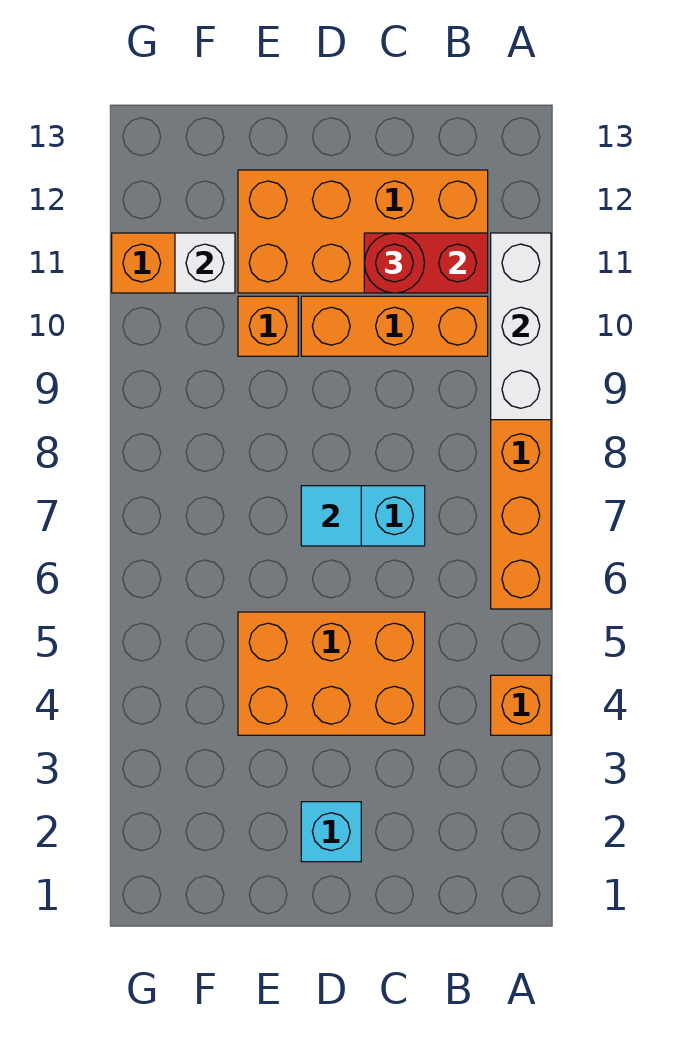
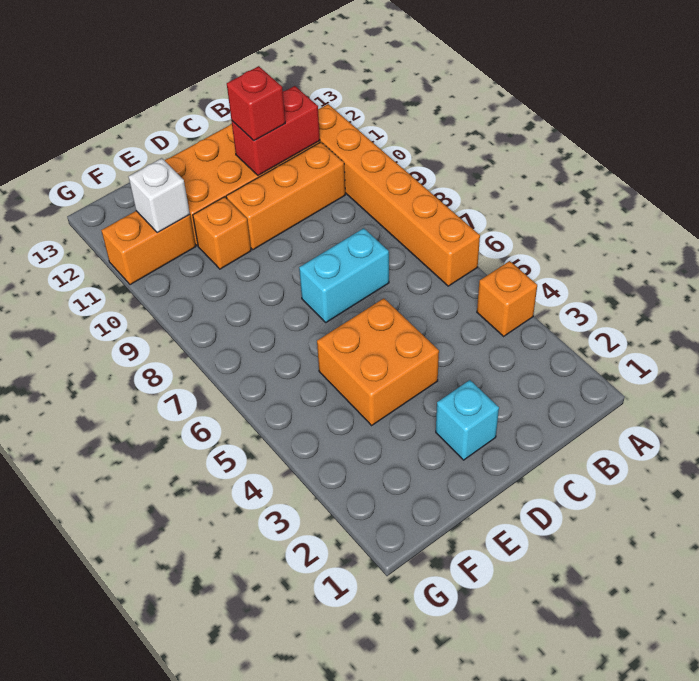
white brick A9:A11 level 2 -> none
orange brick C4:E5 level 1 -> orange brick D4:E5 level 1
red round brick C11 level 3 -> red brick C11 level 3
cyan tile D7 level 2 -> none

